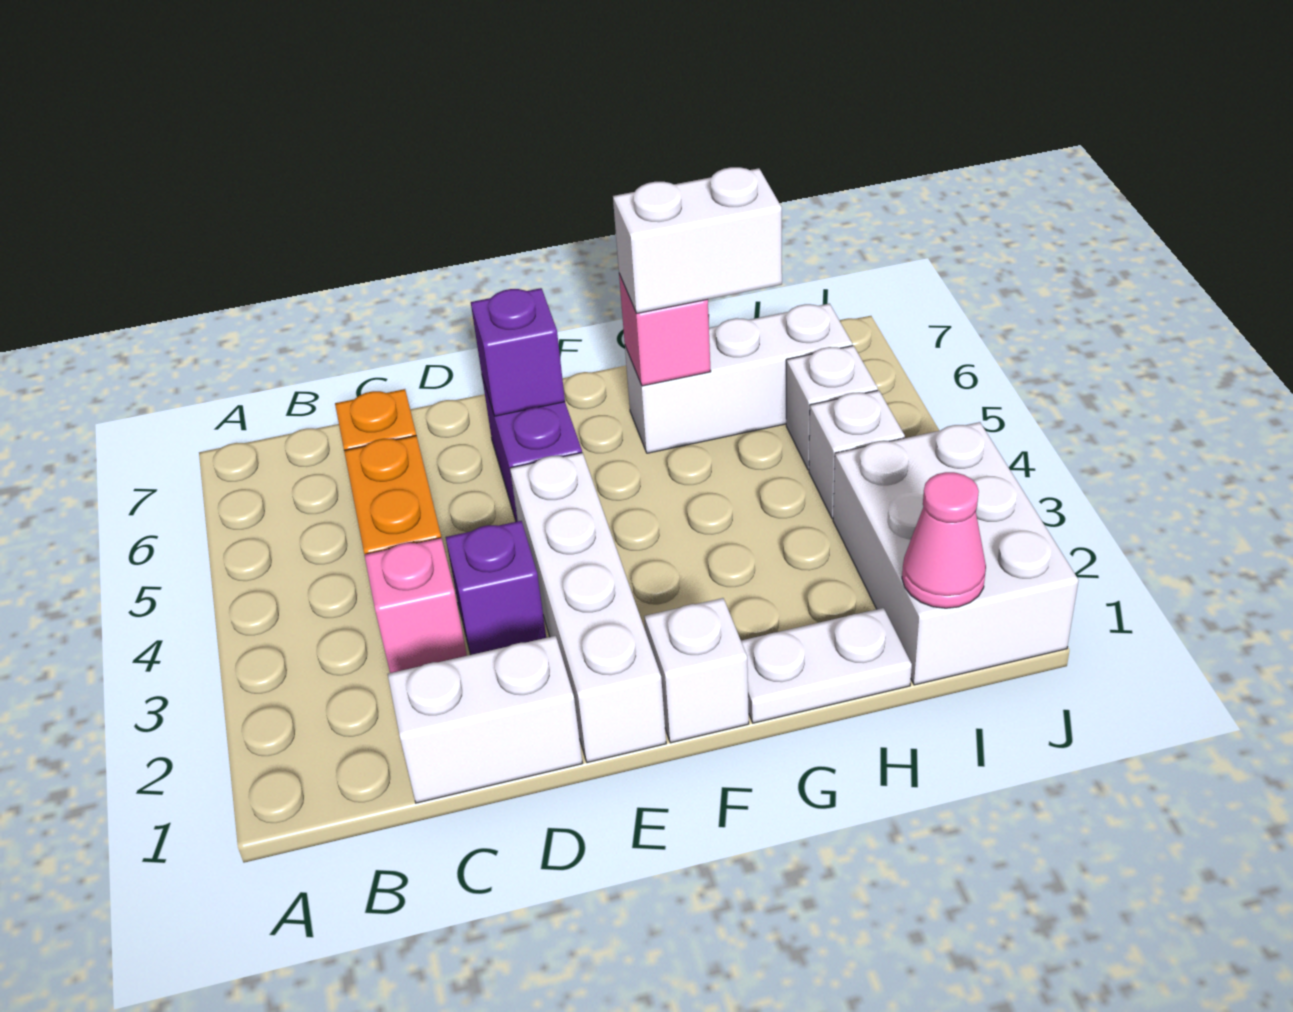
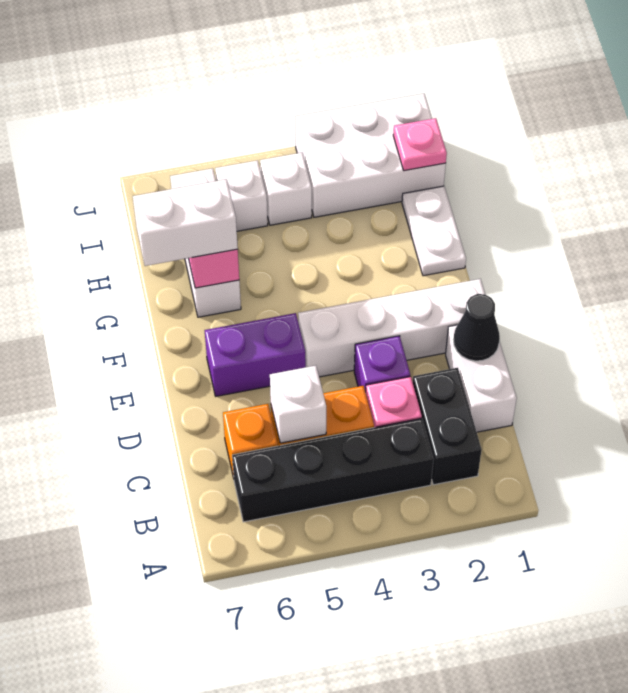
none -> black brick B2:C2 level 1
none -> black brick B3:B6 level 1
none -> black cone D1 level 2
purple brick E6 level 2 -> none
white brick F1 level 1 -> white brick C5 level 2
white brick G6:H6 level 3 -> white brick G6:G7 level 3
pink cone I1 level 2 -> pink plate I1 level 2

